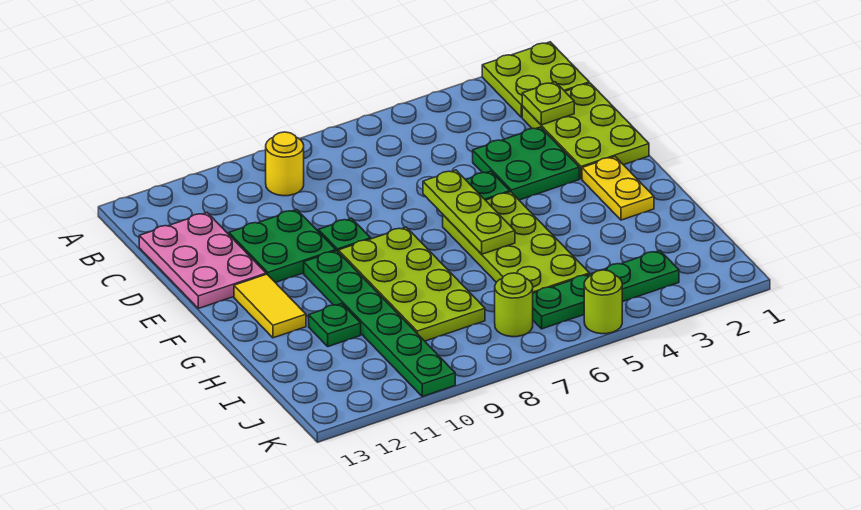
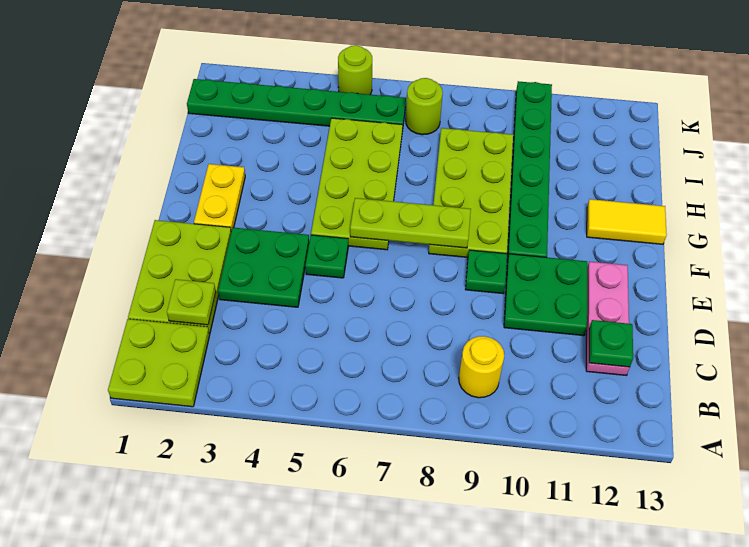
pink plate C12:E13 level 1 -> pink plate C12:E12 level 1
lime plate E6:G6 level 2 -> lime plate F6:F8 level 2
yellow tile F12:G12 level 1 -> yellow tile G12:G13 level 1
green plate H11 level 1 -> green plate C12 level 2
green plate J3:J6 level 1 -> green plate J1:J6 level 1

